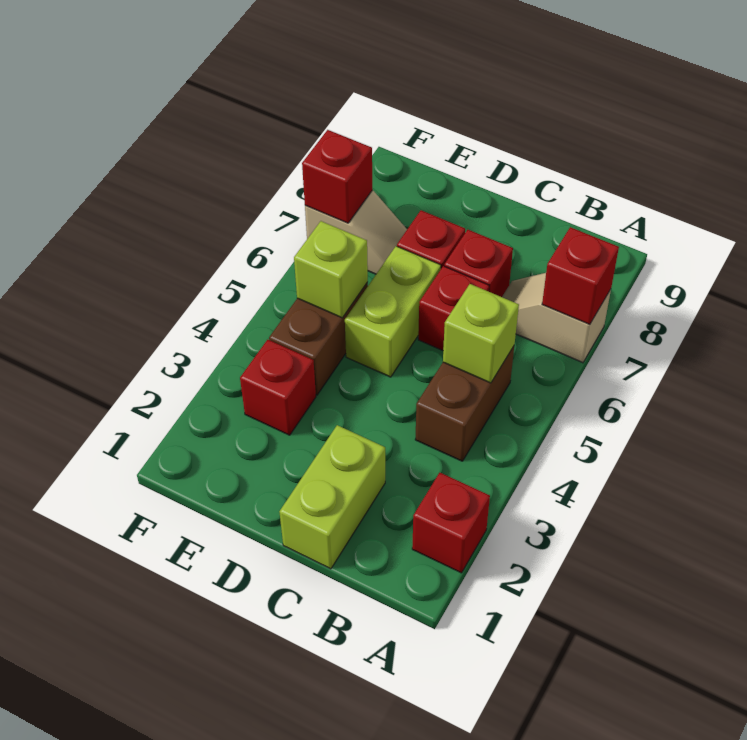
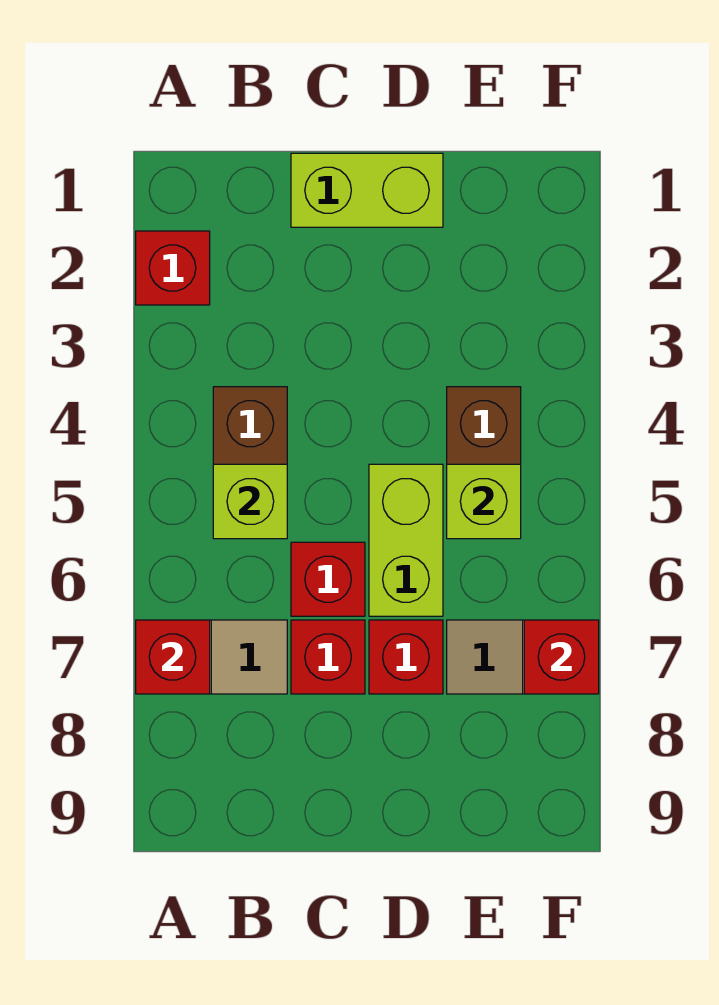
lime brick C1:C2 level 1 -> lime brick C1:D1 level 1
red brick E3 level 1 -> none

